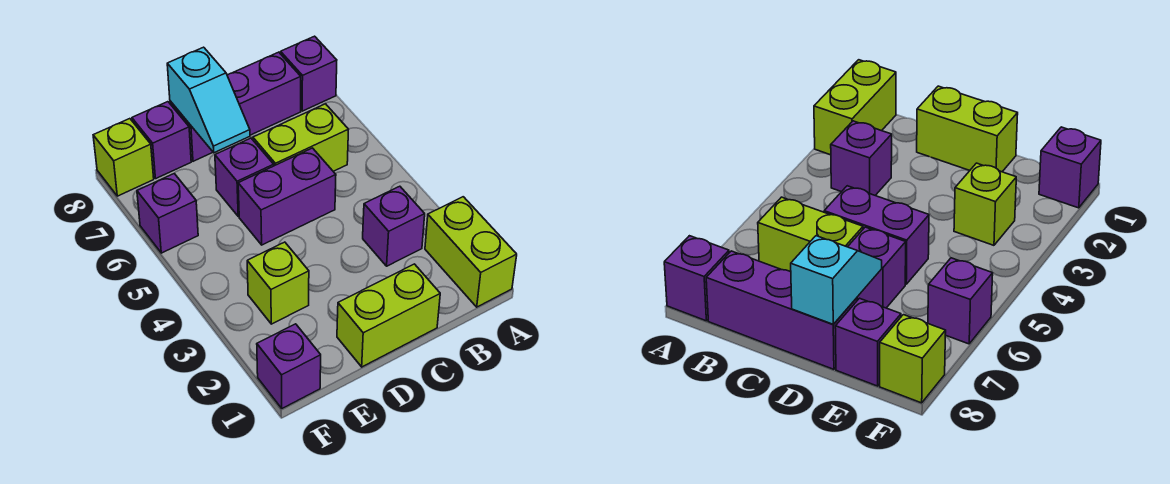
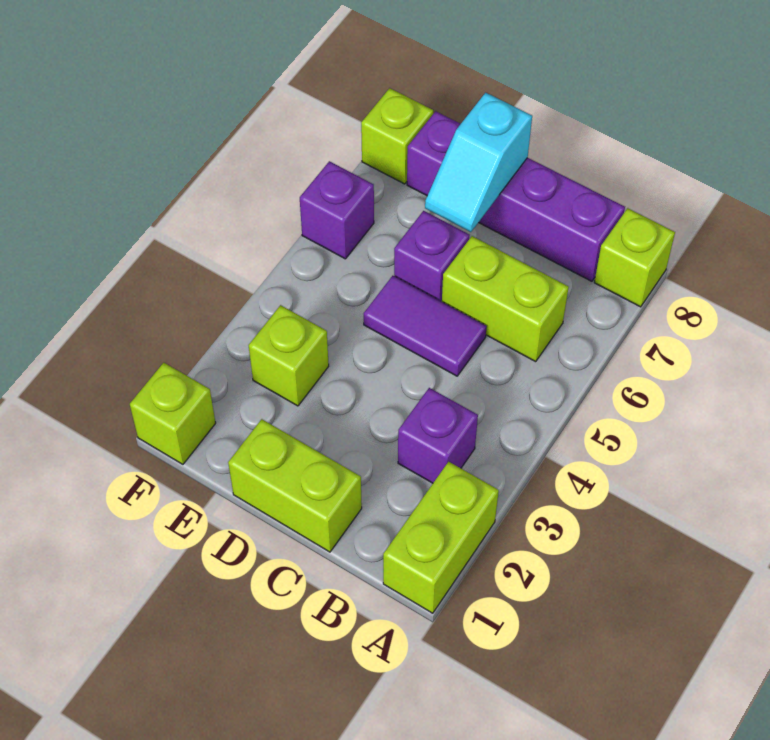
purple brick A8 level 1 -> lime brick A8 level 1
purple brick C5:D5 level 1 -> purple tile C5:D5 level 1
purple brick F1 level 1 -> lime brick F1 level 1

